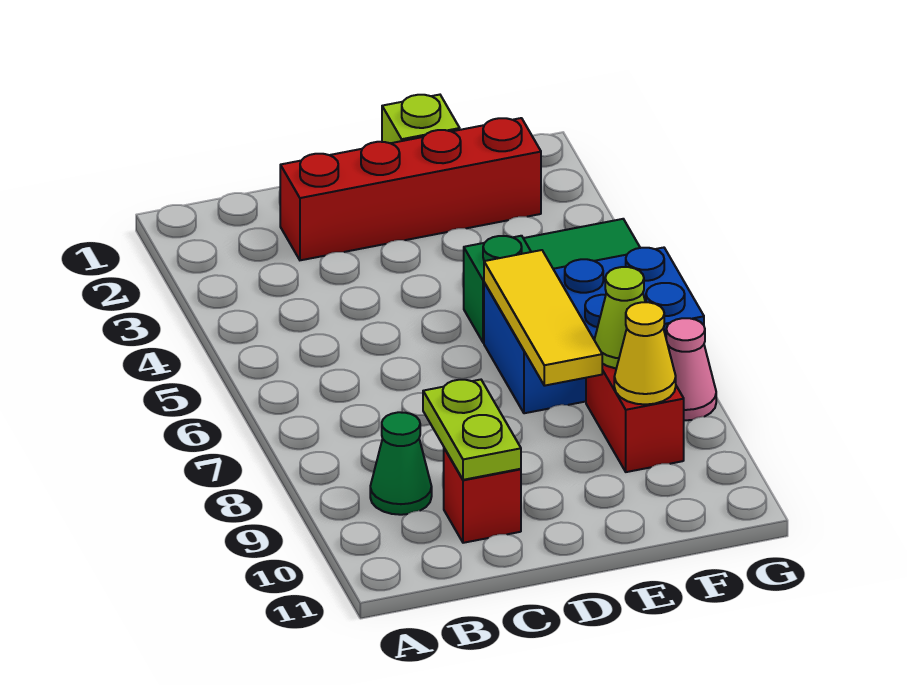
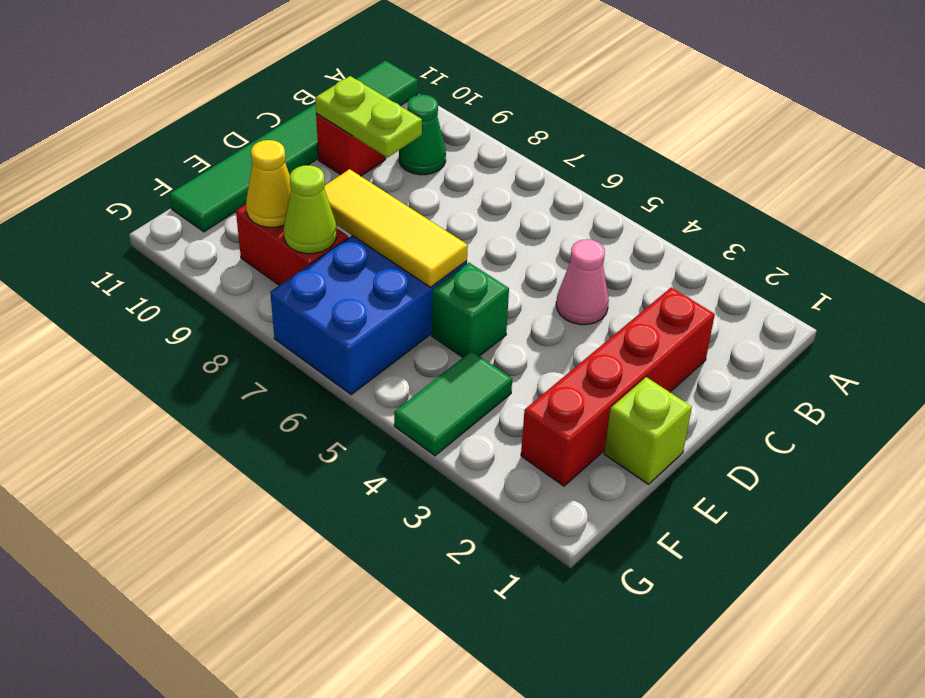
none -> green tile A11:F11 level 1
pink cone G8 level 1 -> pink cone C4 level 1

